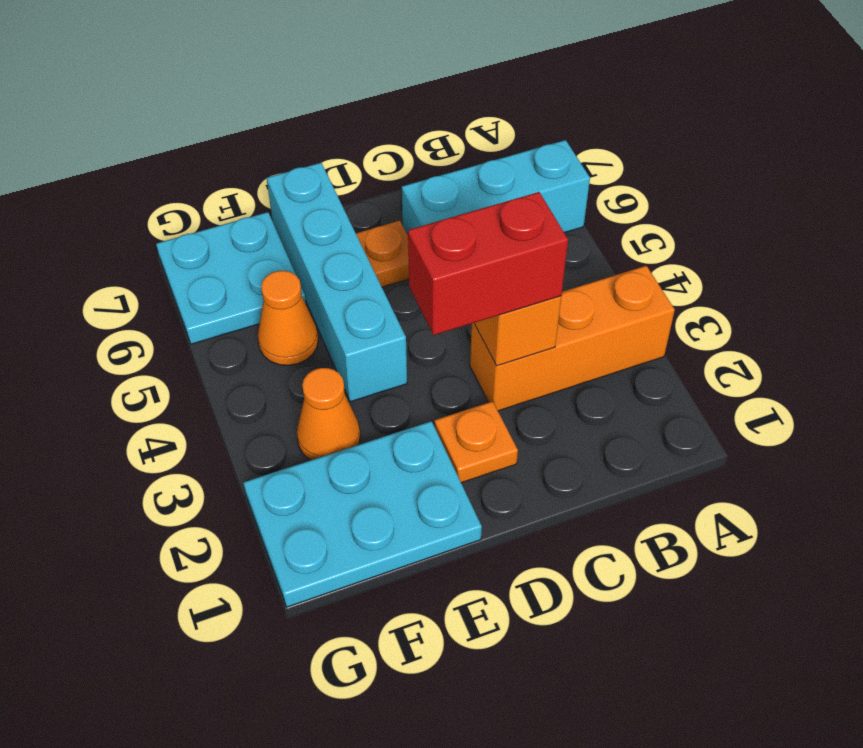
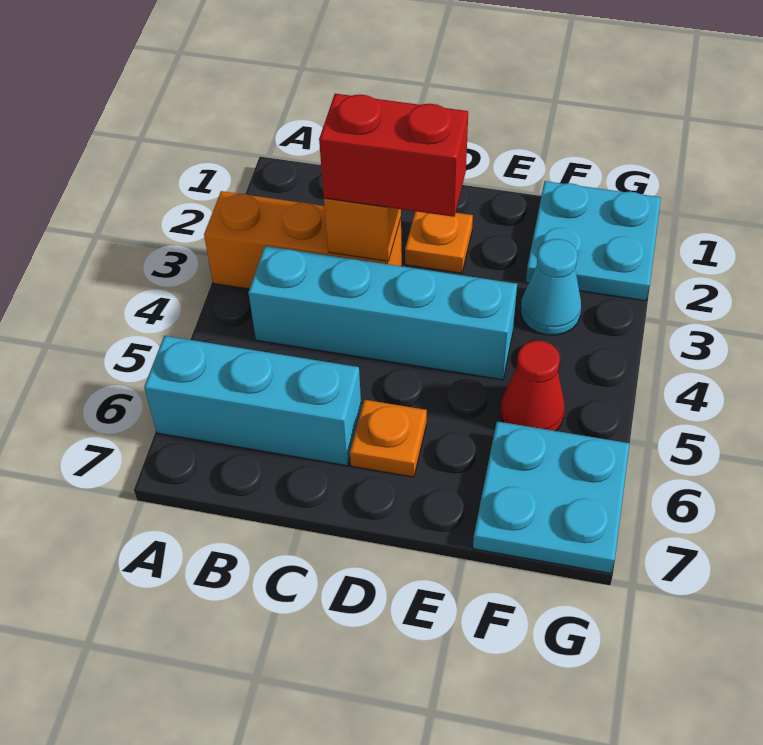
cyan plate E1:G2 level 1 -> cyan plate F1:G2 level 1
cyan brick E4:E7 level 1 -> cyan brick B4:E4 level 1
orange cone F3 level 1 -> cyan cone F3 level 1
orange cone F5 level 1 -> red cone F5 level 1

